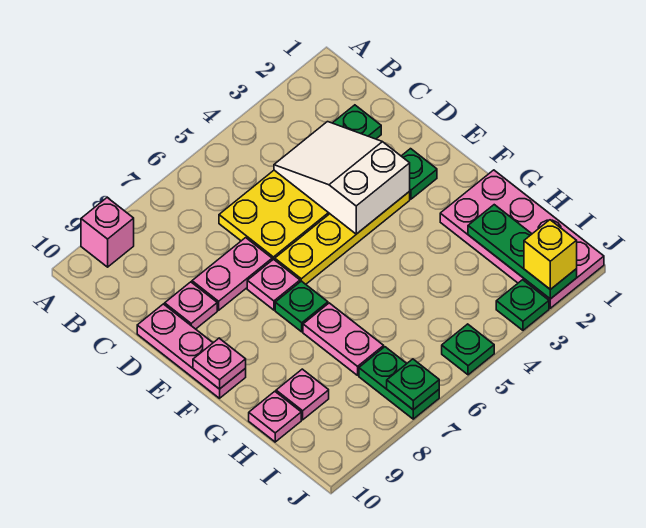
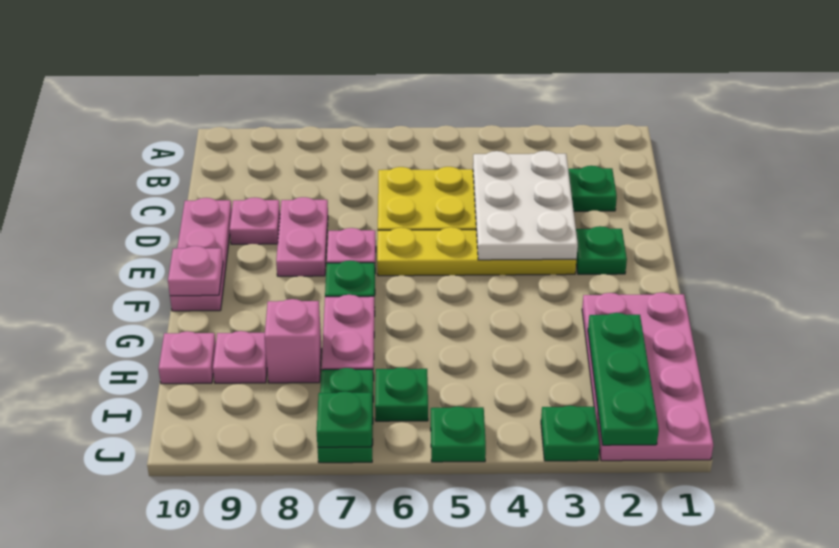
pink brick A9 level 1 -> pink brick H8 level 1
white slope C3:E4 level 2 top E -> white plate C3:E4 level 2
pink plate D7:D8 level 1 -> pink plate D8:E8 level 1
none -> green plate I6 level 1
yellow brick J2 level 3 -> none

